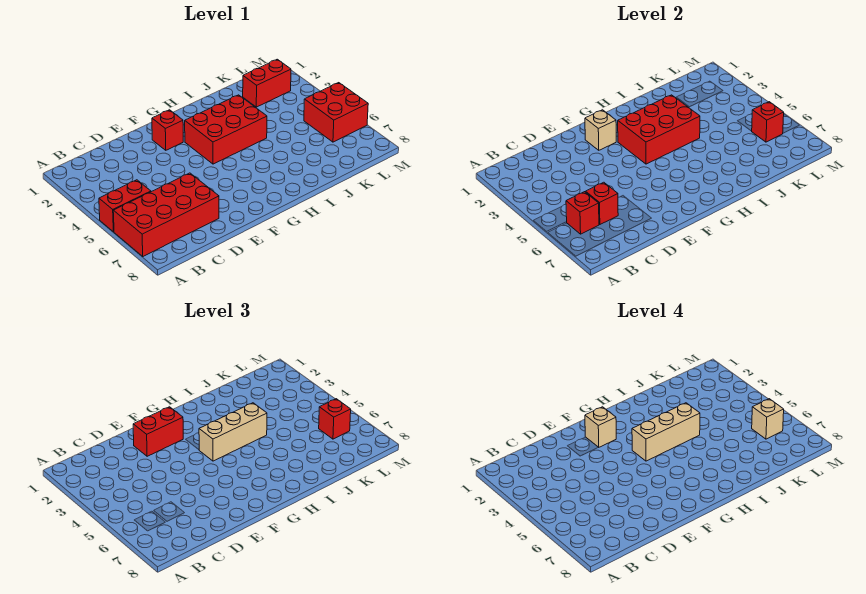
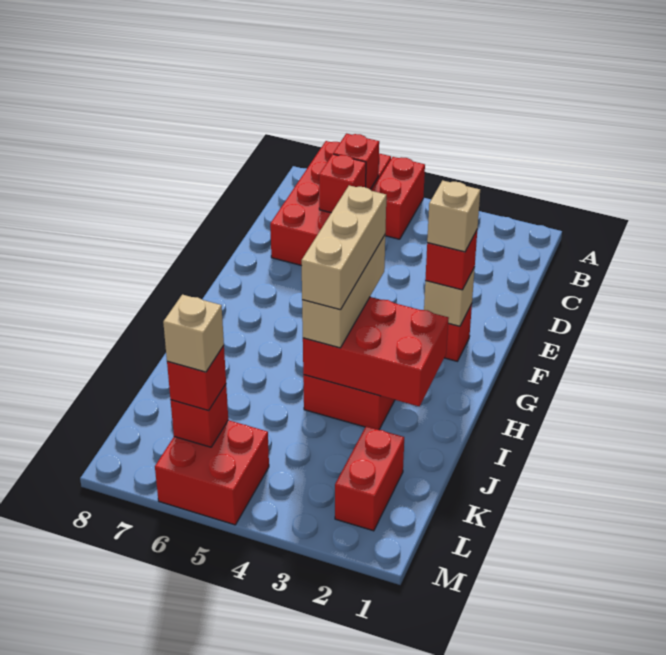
red brick E2:F2 level 3 -> red brick F2 level 3
red brick G3:I4 level 2 -> red brick H2:I4 level 2

